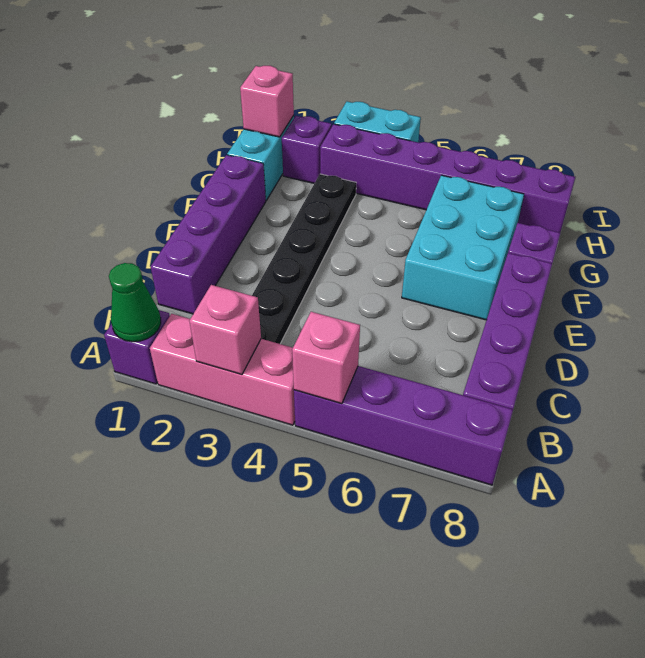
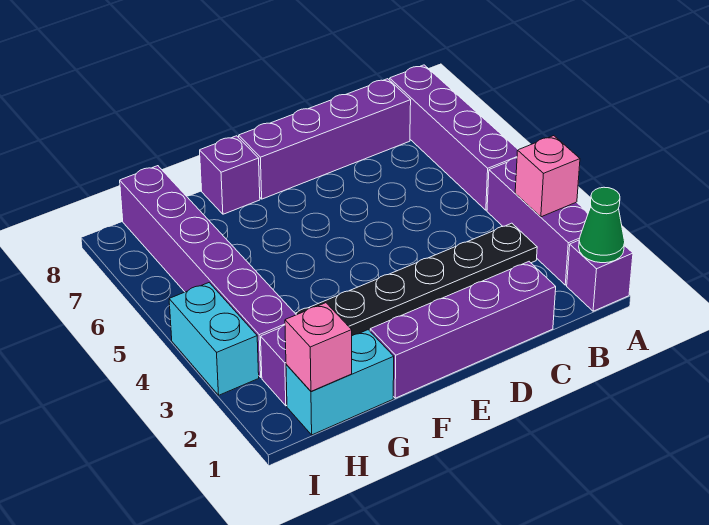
pink brick A2:A4 level 1 -> purple brick A2:A4 level 1
pink brick A5 level 2 -> none
cyan brick E6:G7 level 1 -> none

